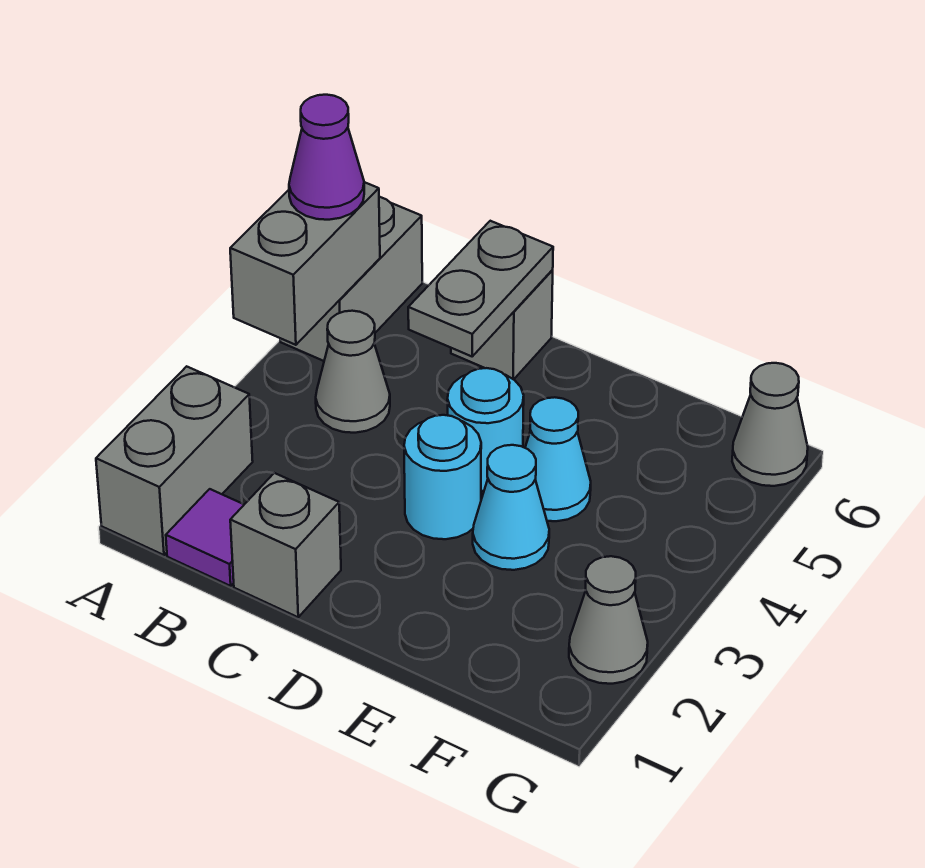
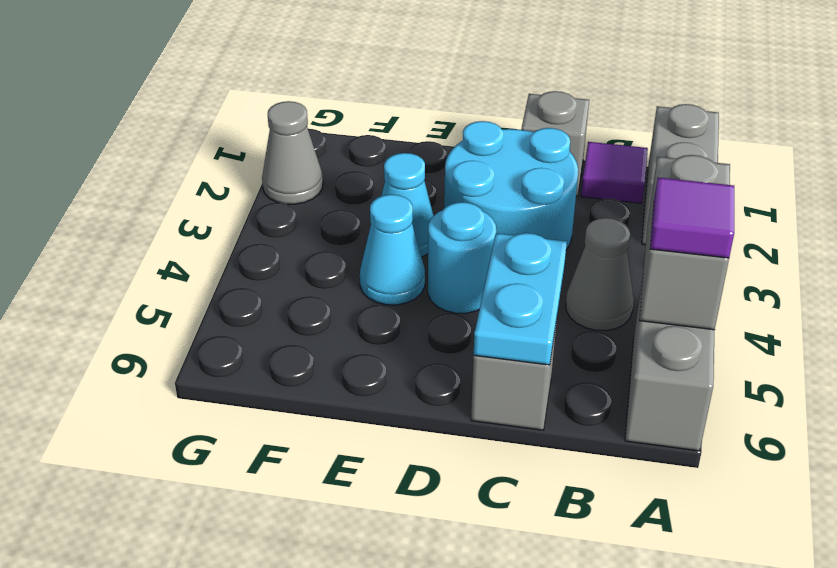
purple cone A5 level 3 -> purple tile A5 level 3
grey plate C5:C6 level 2 -> cyan plate C5:C6 level 2
cyan round brick D3 level 1 -> cyan round brick C2:D3 level 1
grey cone G6 level 1 -> none

